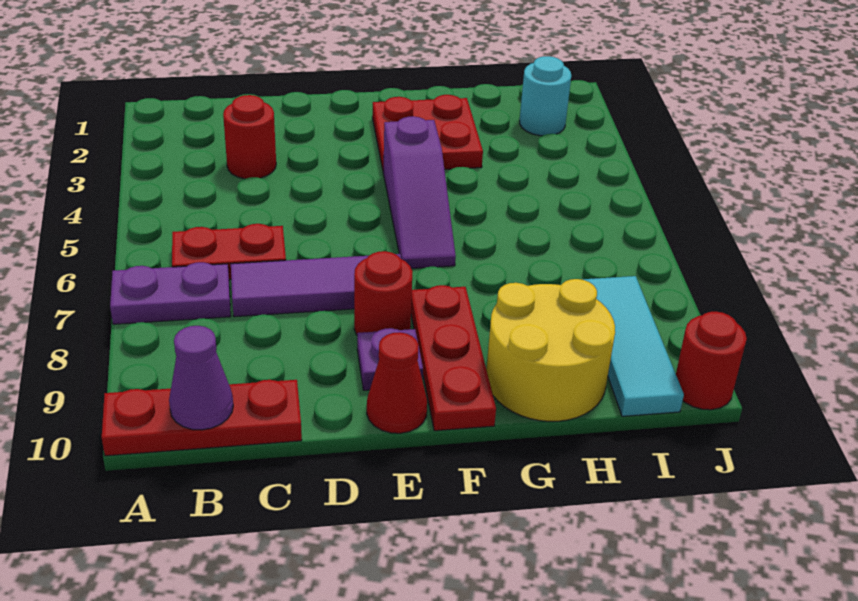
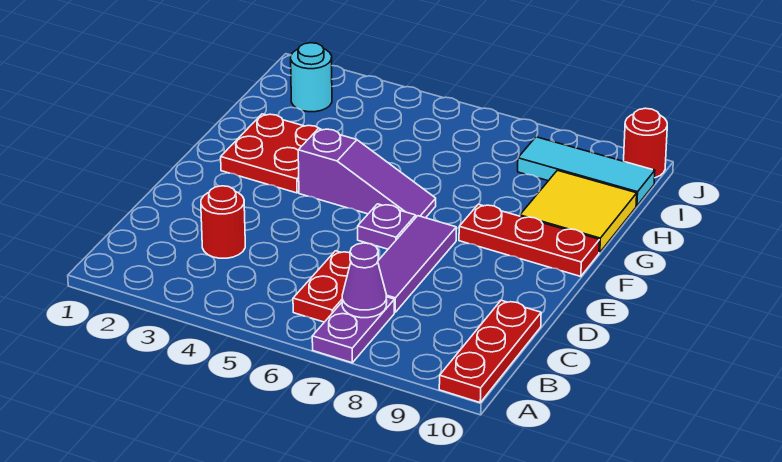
purple cone B10 level 2 -> purple cone B7 level 2
red round brick E8 level 1 -> none
purple plate E9 level 1 -> purple plate E6 level 1
red cone E10 level 1 -> none
yellow round brick G9:H10 level 1 -> yellow tile G9:H10 level 1

